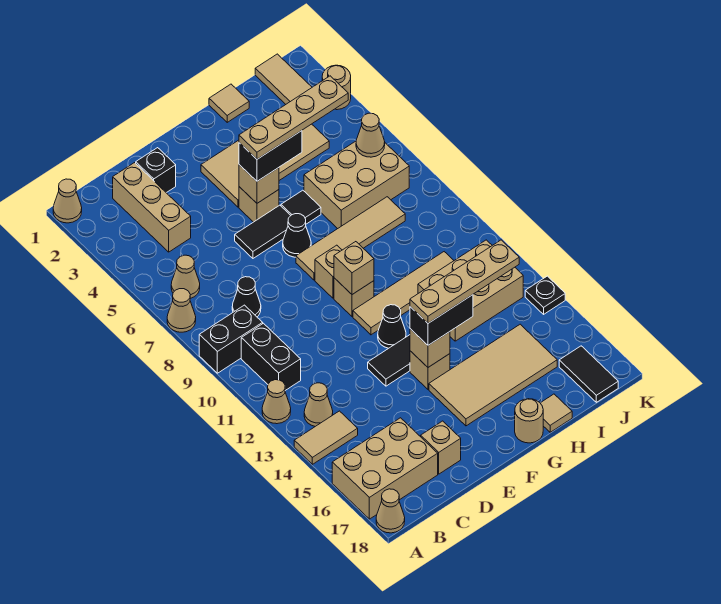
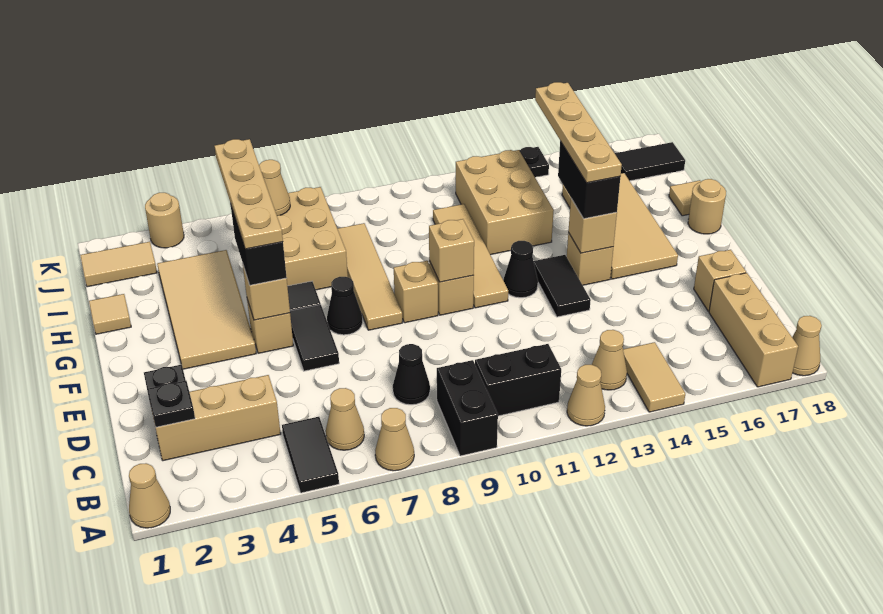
none -> black tile A5:B5 level 1
tan brick A16:C17 level 1 -> tan brick A17:C17 level 1
none -> black plate C2 level 2

